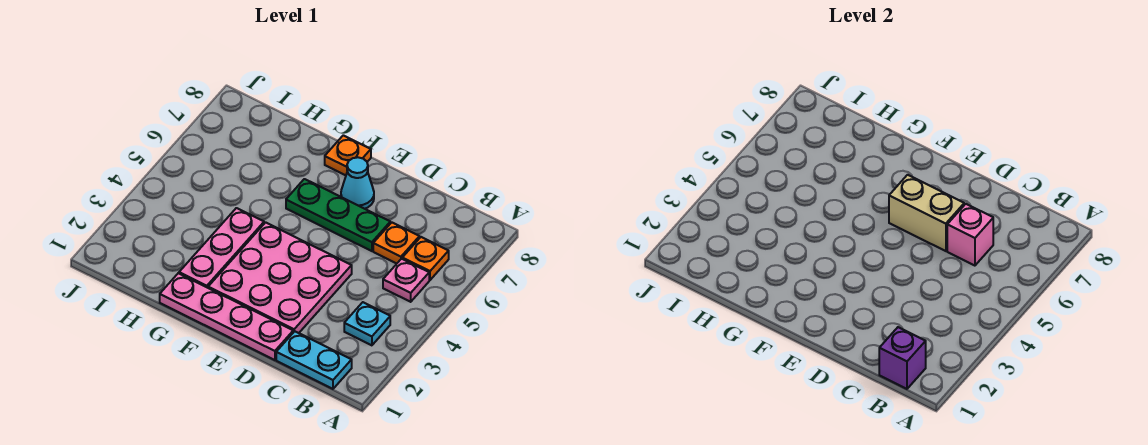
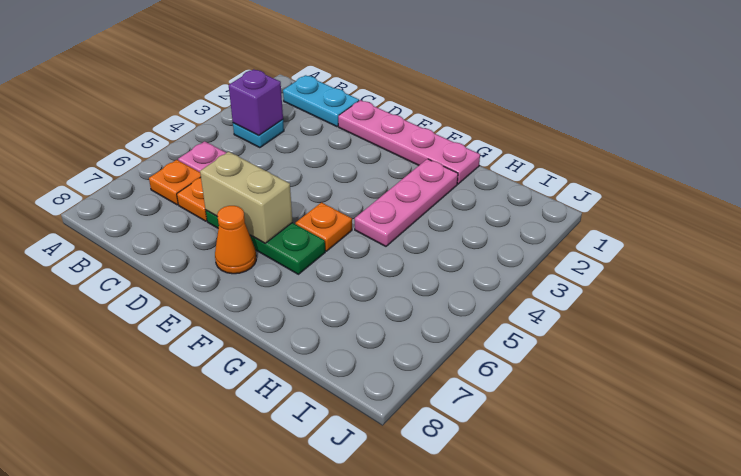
purple brick B1 level 2 -> purple brick B3 level 2
pink brick C6 level 2 -> none
pink plate D2:F4 level 1 -> none
cyan cone E7 level 1 -> orange cone E7 level 1
orange plate F8 level 1 -> orange plate F5 level 1

